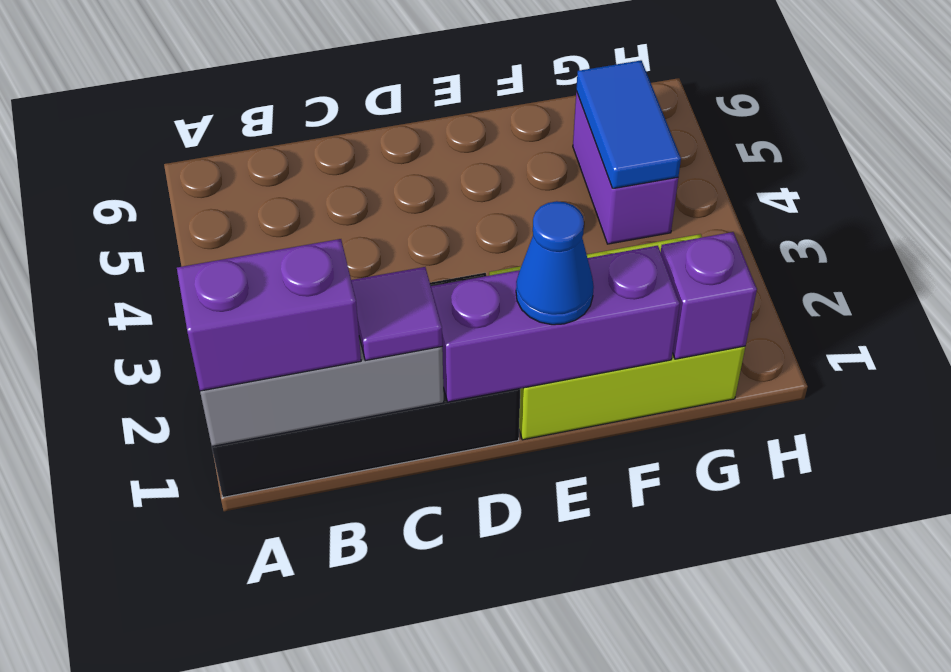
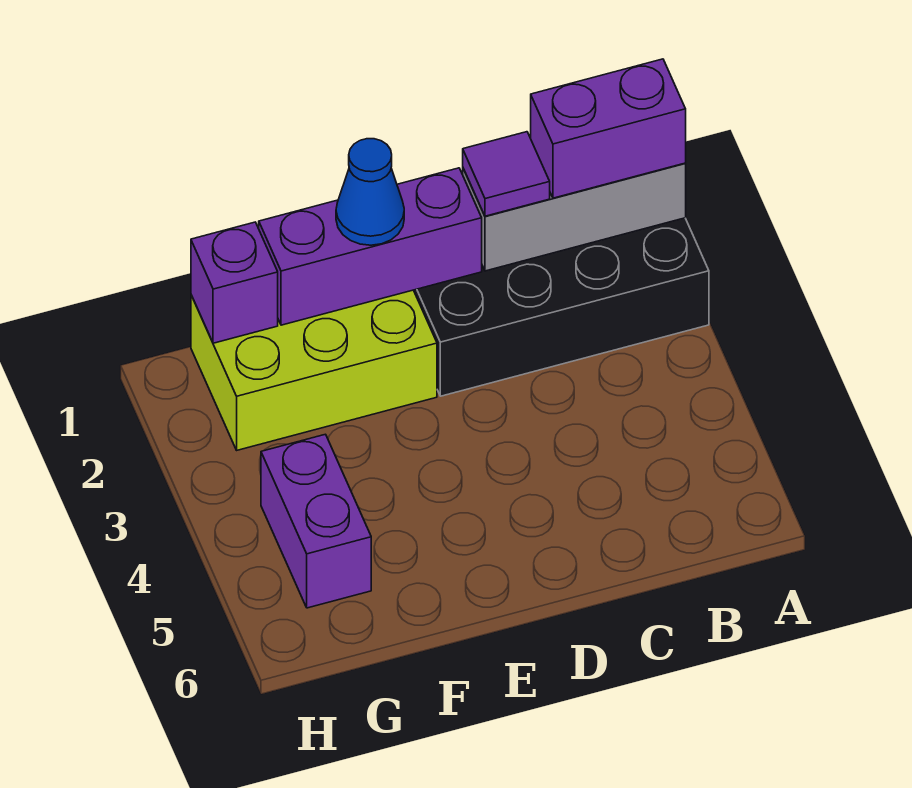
blue tile G4:G5 level 2 -> none

